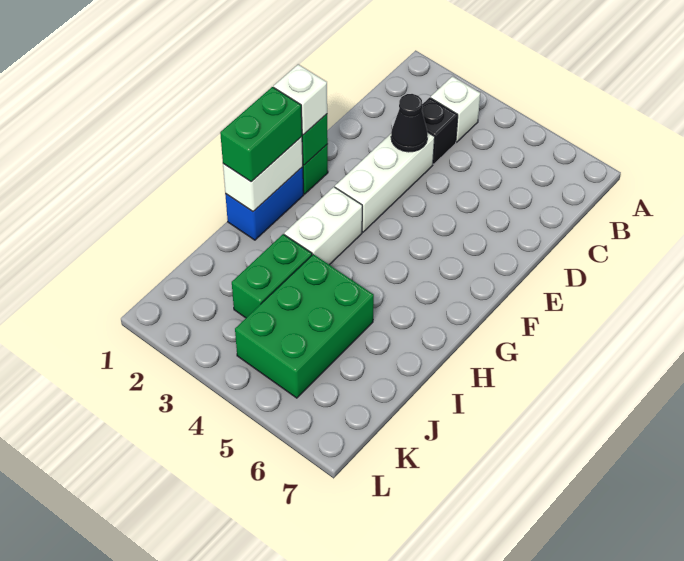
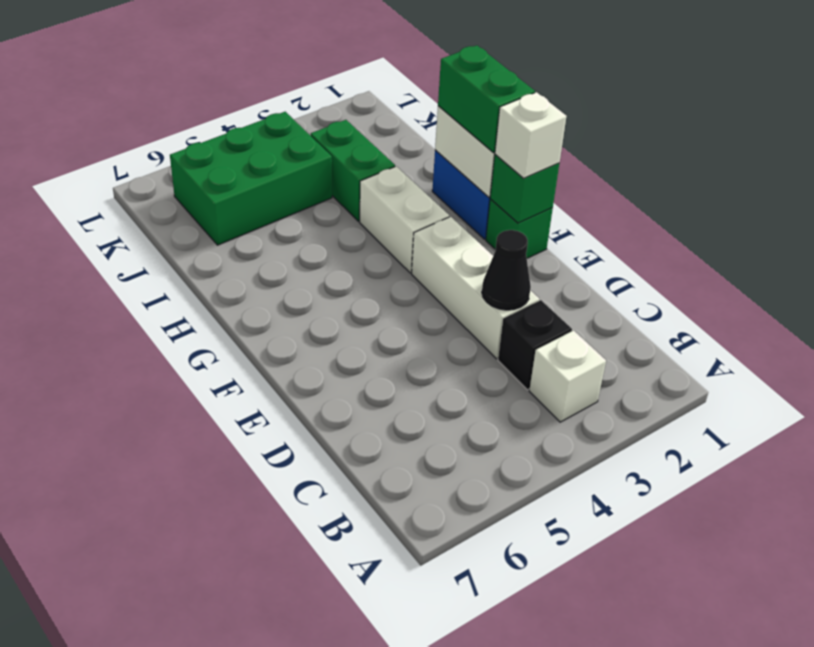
green brick I4:K5 level 1 -> green brick J4:K6 level 1

